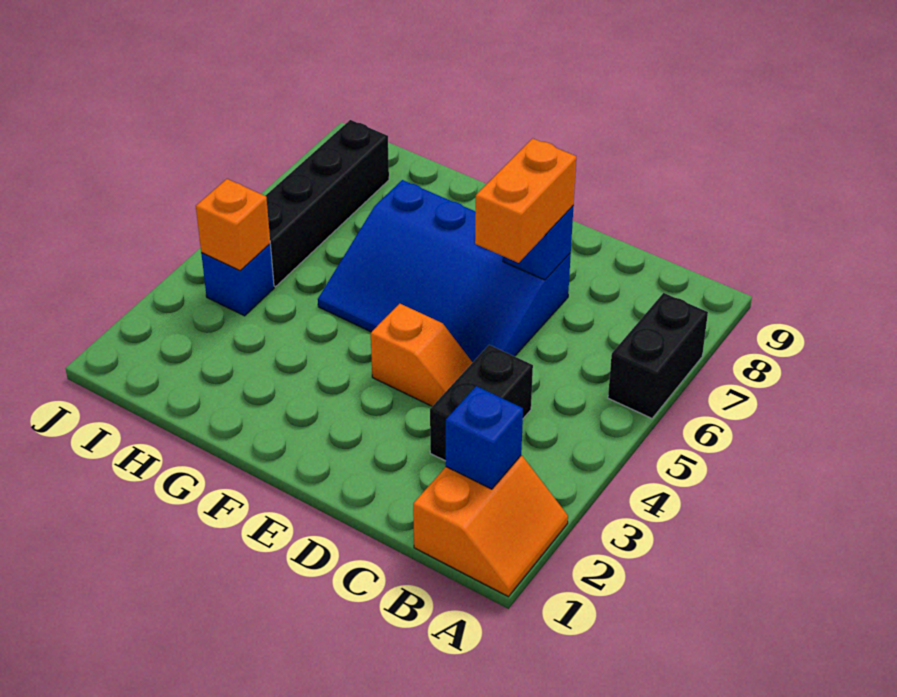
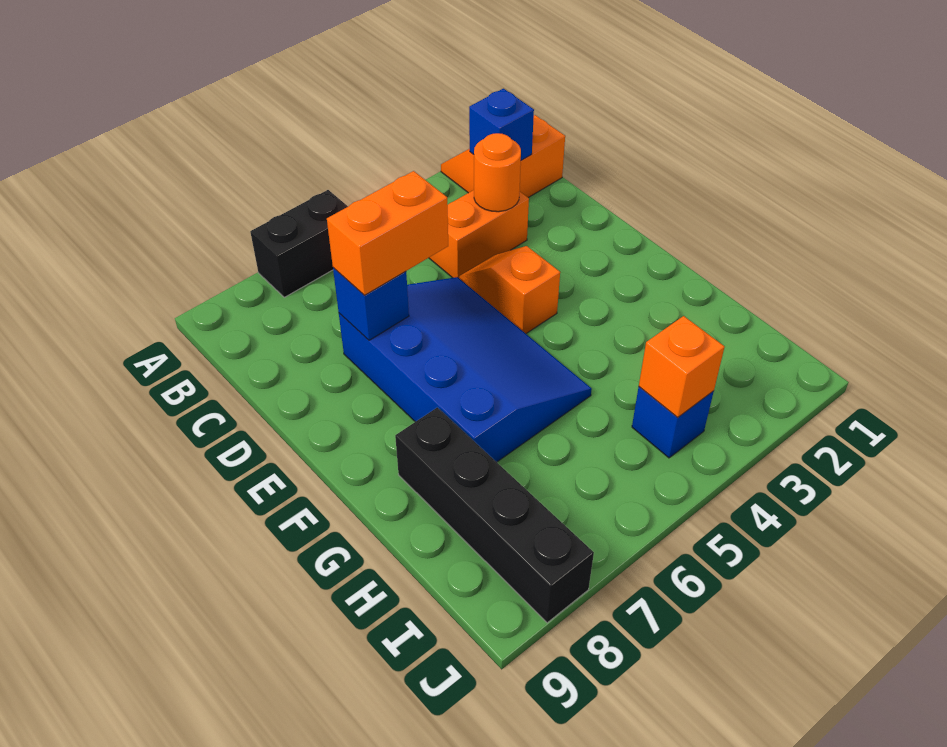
black brick C3:C4 level 1 -> orange brick C3:C4 level 1
none -> orange round brick C3 level 2
black brick I5:I8 level 1 -> black brick G8:J8 level 1

